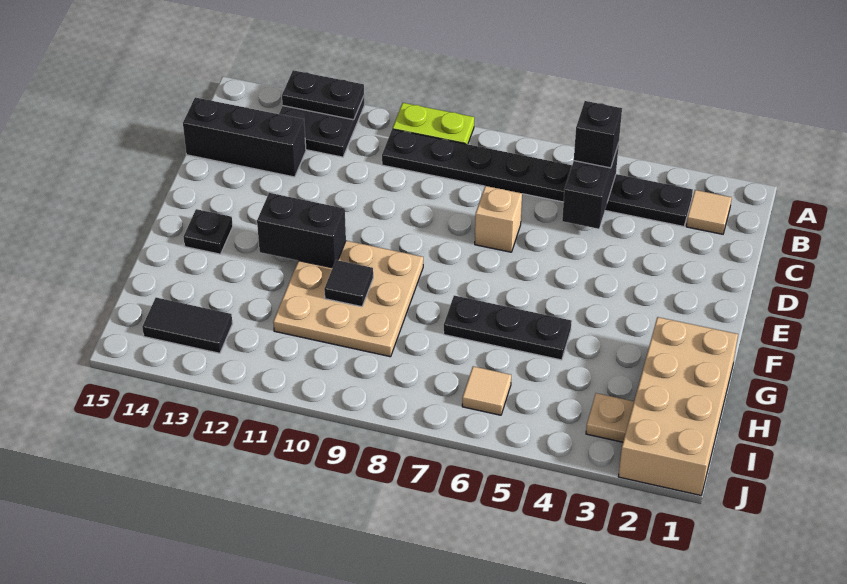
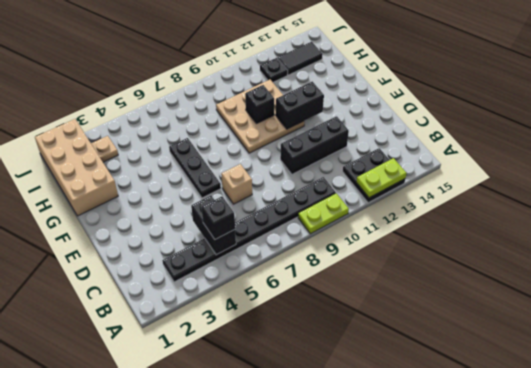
black plate A12:A13 level 2 -> lime plate A12:A13 level 2
tan tile B2 level 1 -> none
black brick C13:C15 level 1 -> black brick D10:D12 level 1
black plate F14 level 1 -> black plate I12 level 1
black plate G5:G7 level 1 -> black plate E6:G6 level 1
black tile G10 level 2 -> black brick G10 level 2
tan tile I6 level 1 -> none

